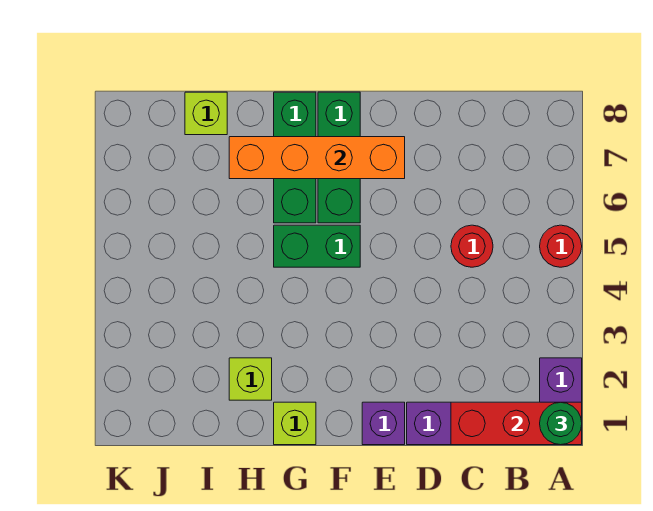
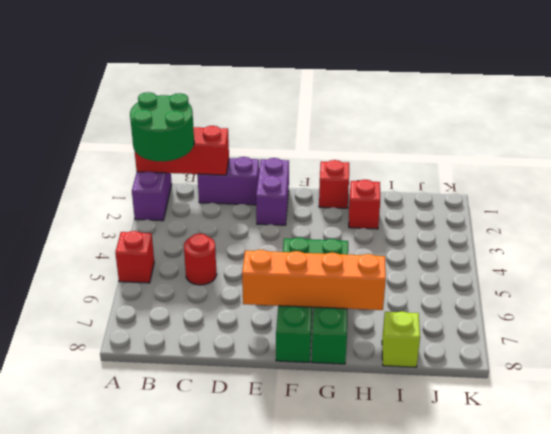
green round brick A1 level 3 -> green round brick A1:B2 level 3
red round brick A5 level 1 -> red brick A5 level 1
purple brick E1 level 1 -> purple brick E1:E2 level 1
lime brick G1 level 1 -> red brick G1 level 1
lime brick H2 level 1 -> red brick H2 level 1

